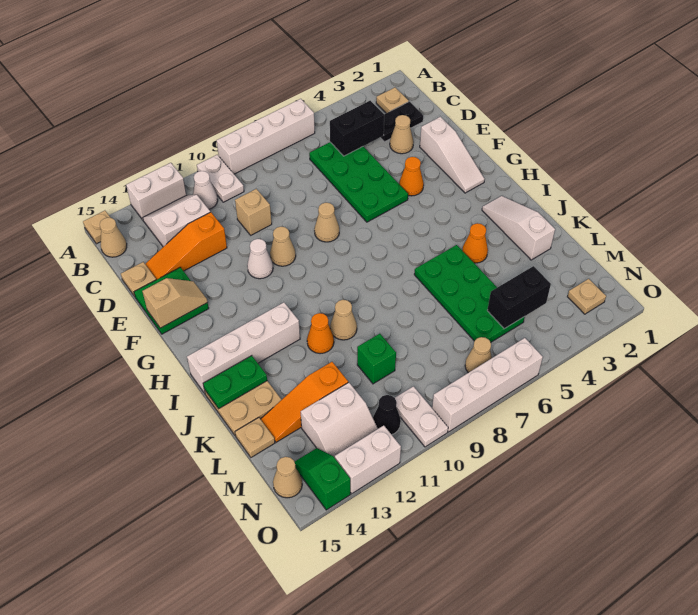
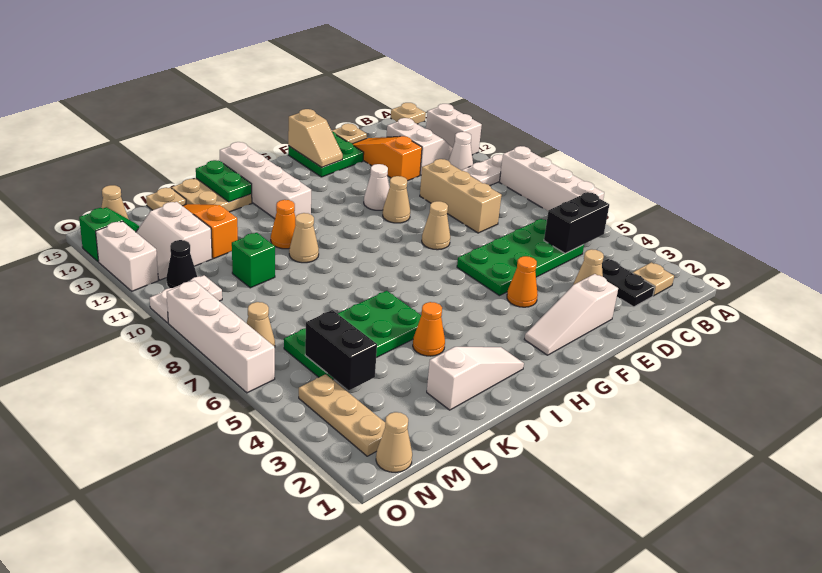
tan cone B15 level 1 -> tan cone N1 level 1
black brick C4:C5 level 2 -> black brick B5:C5 level 2
tan brick D10 level 1 -> tan brick D8:D10 level 1
tan plate N2 level 1 -> tan plate N2:N4 level 1

